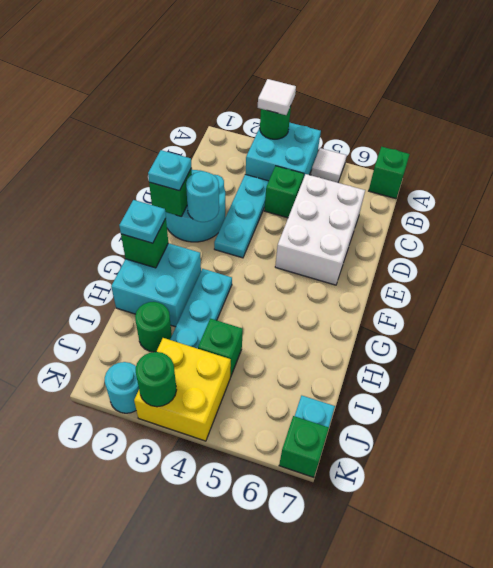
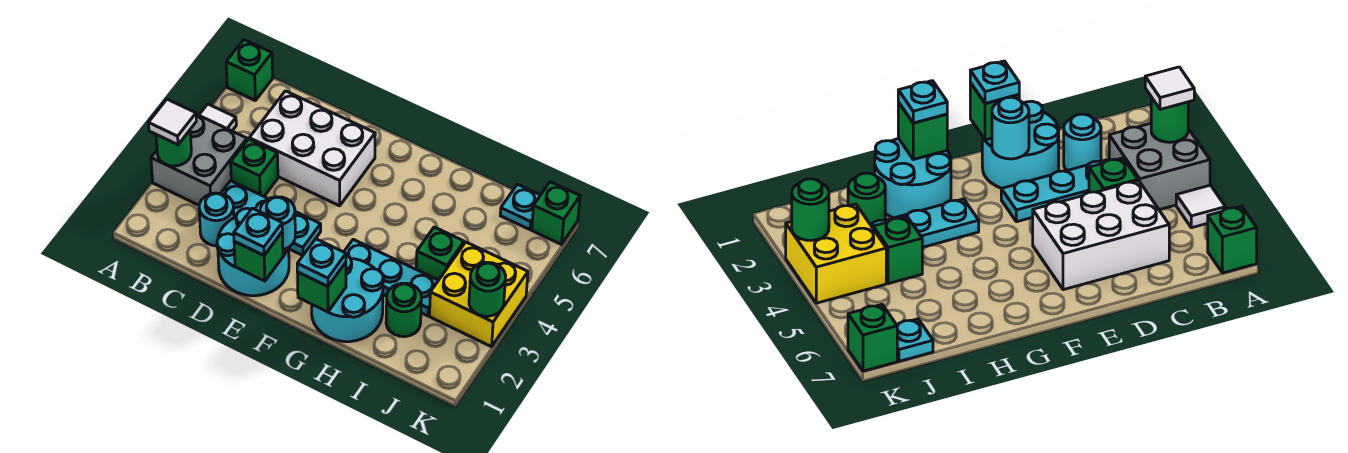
cyan brick A3:B4 level 1 -> grey brick A3:B4 level 1
cyan brick G1:H2 level 1 -> cyan round brick G1:H2 level 1
cyan round brick K2 level 1 -> cyan round brick C2 level 1

